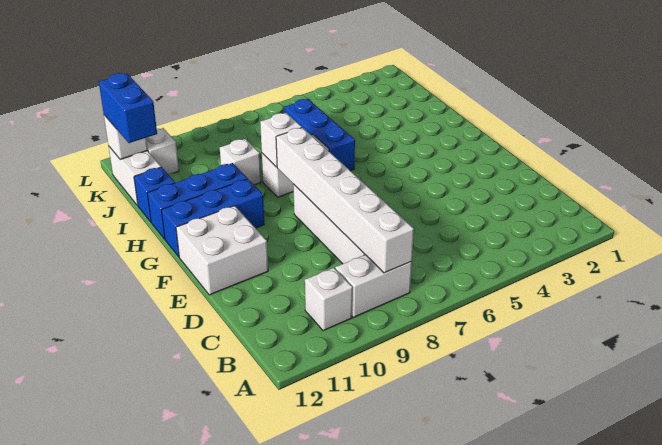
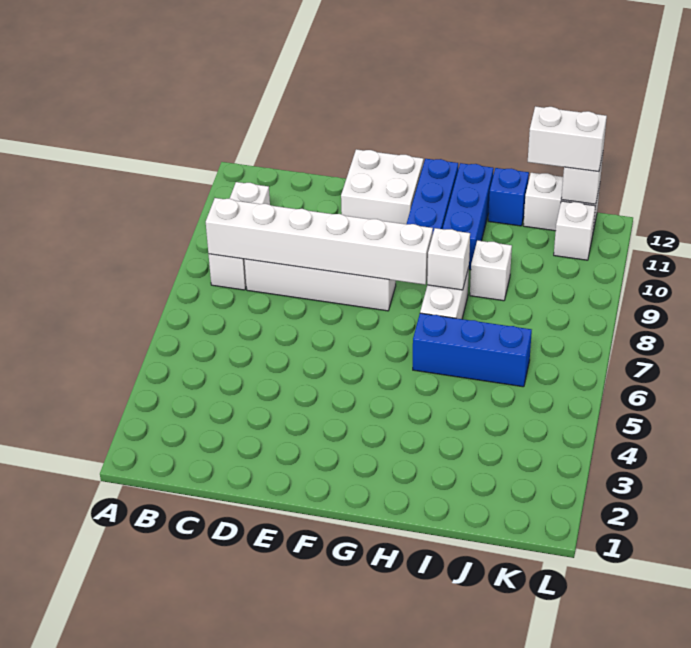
blue brick J12:K12 level 3 -> white brick J12:K12 level 3

